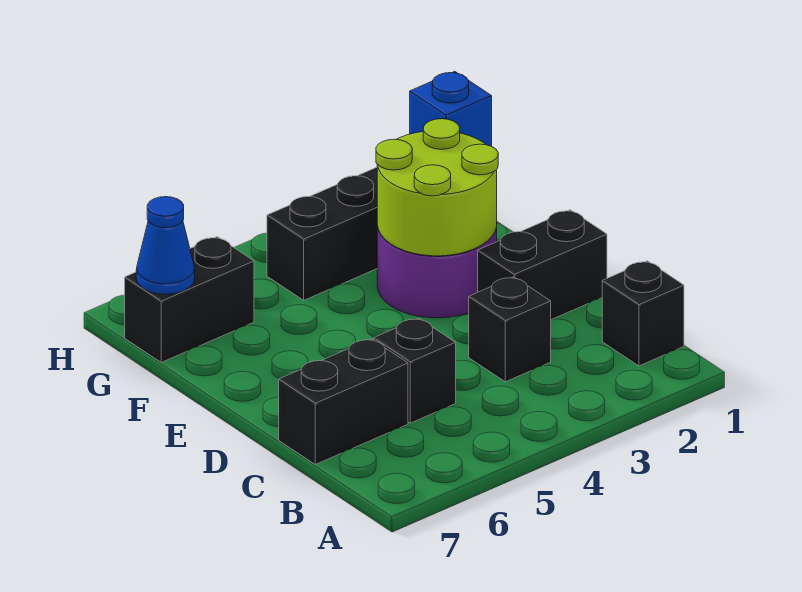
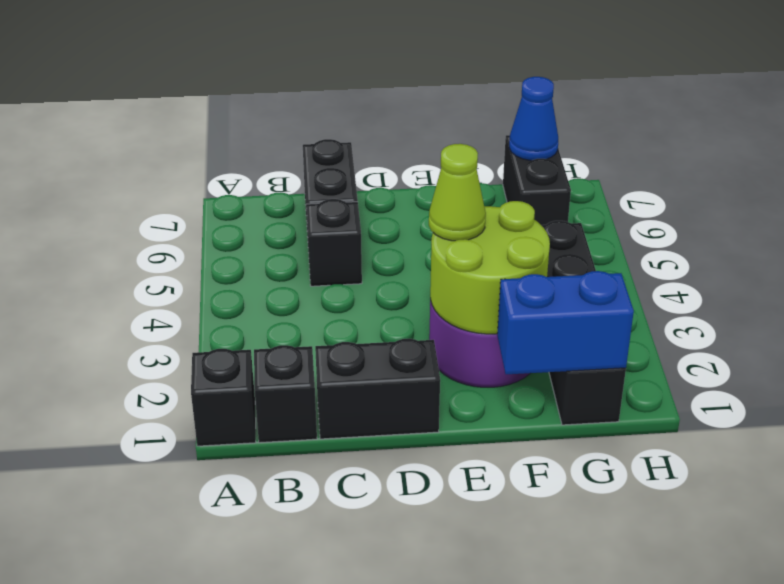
black brick C3 level 1 -> black brick A1 level 1
black brick D1:D2 level 1 -> black brick C1:D1 level 1
none -> lime cone E3 level 3
blue brick G1 level 2 -> blue brick F1:G1 level 2

